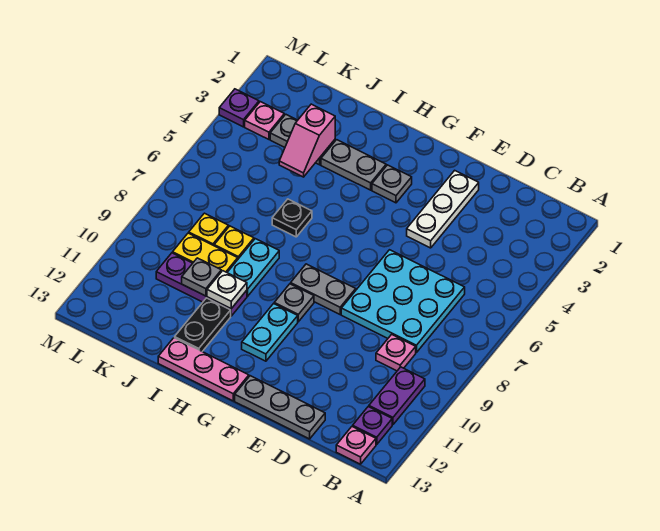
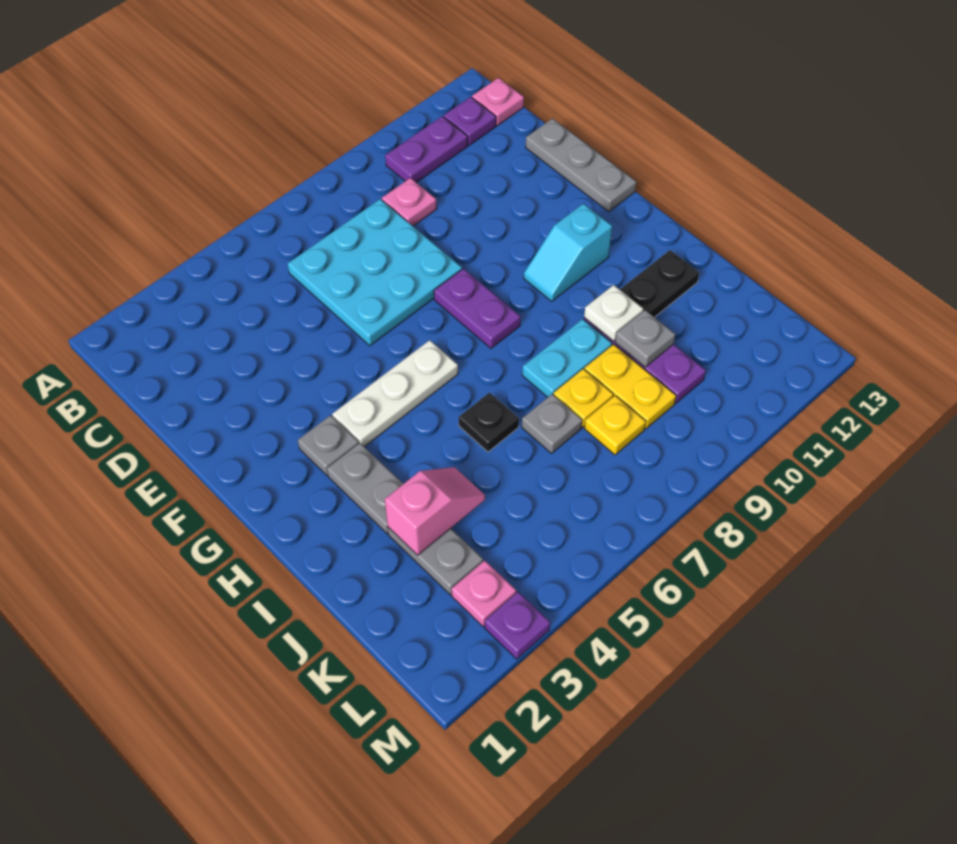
white plate E2:E4 level 1 -> white plate G4:G6 level 1
grey plate F8:G8 level 1 -> purple plate F8:G8 level 1
grey plate G9 level 1 -> grey plate J7 level 1
cyan plate G10:G11 level 1 -> cyan slope G10:G11 level 1 top 11
pink plate G13:I13 level 1 -> none

